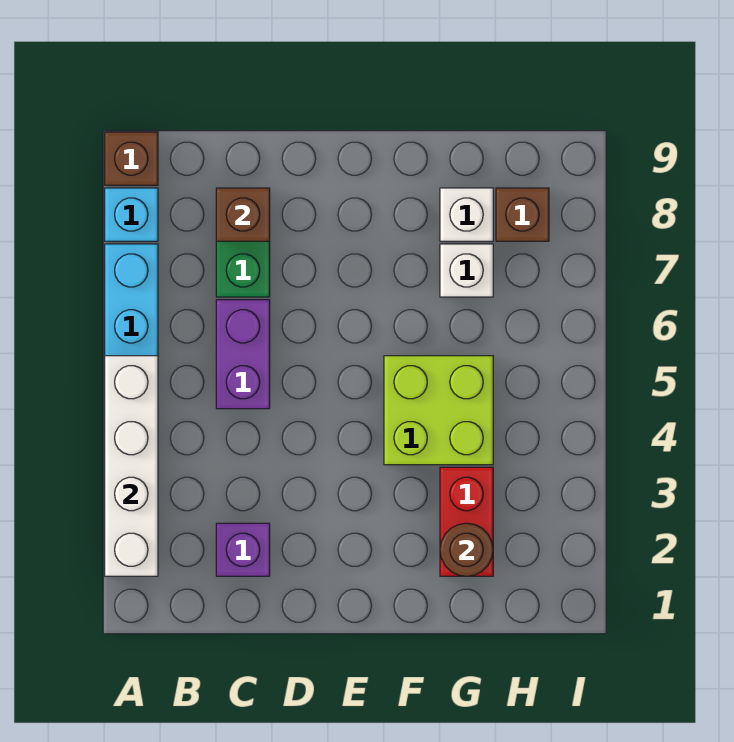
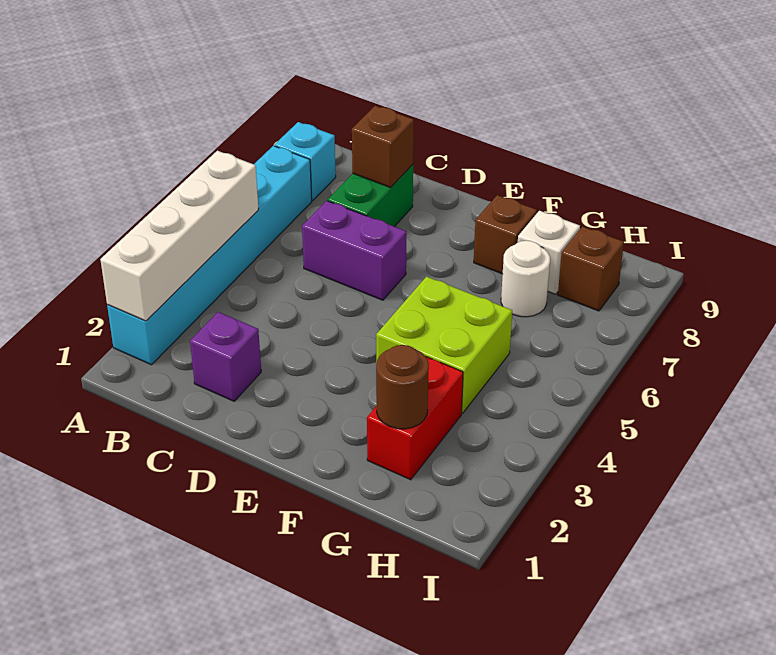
brown brick A9 level 1 -> brown brick F8 level 1
purple brick C5:C6 level 1 -> purple brick C6:D6 level 1
white brick G7 level 1 -> white round brick G7 level 1

